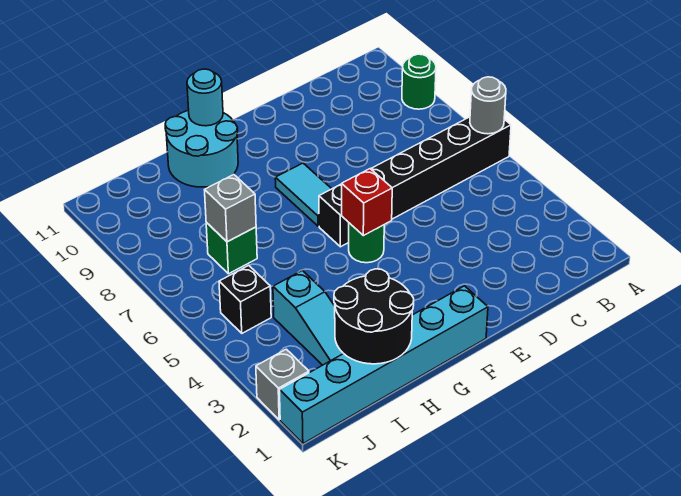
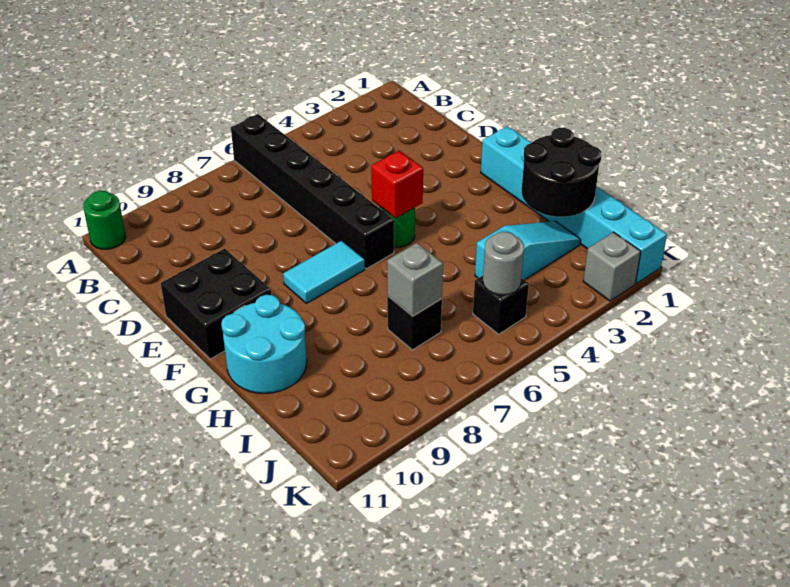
grey round brick A6 level 2 -> grey round brick J5 level 2
green round brick A9 level 1 -> green round brick A11 level 1
none -> black brick E10:F11 level 1
cyan round brick G11 level 2 -> none
green brick I7 level 1 -> black brick I7 level 1

